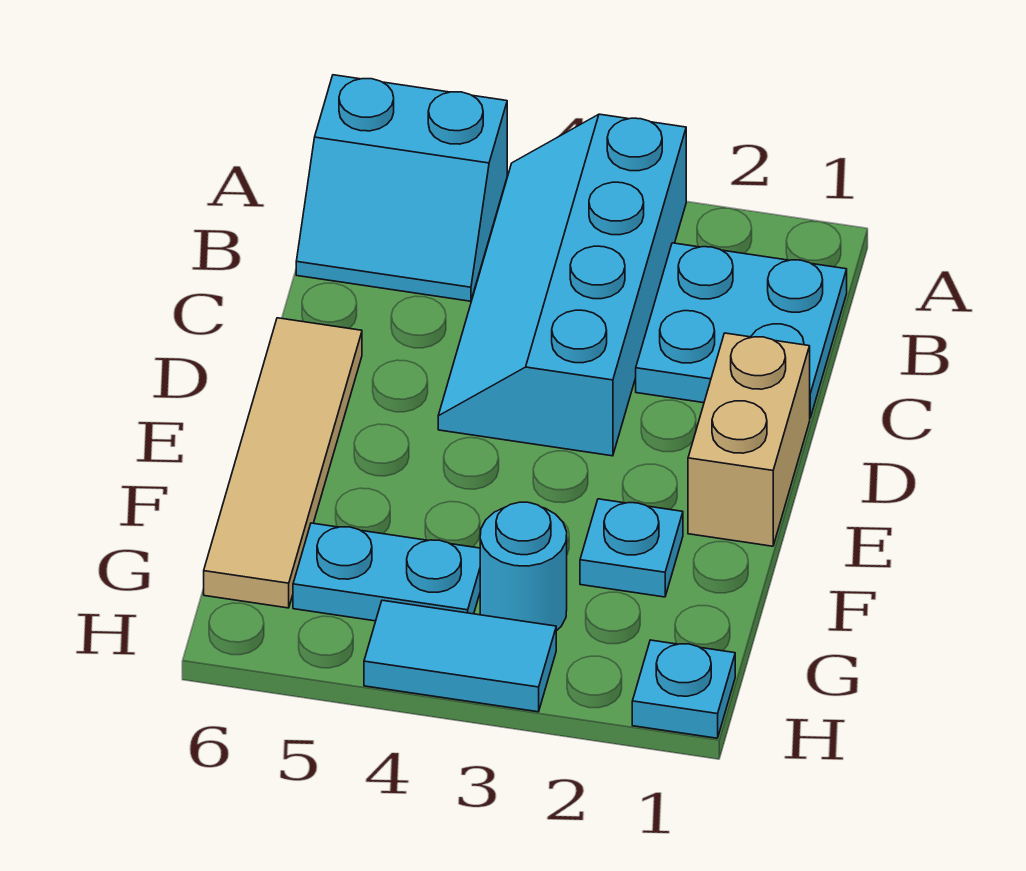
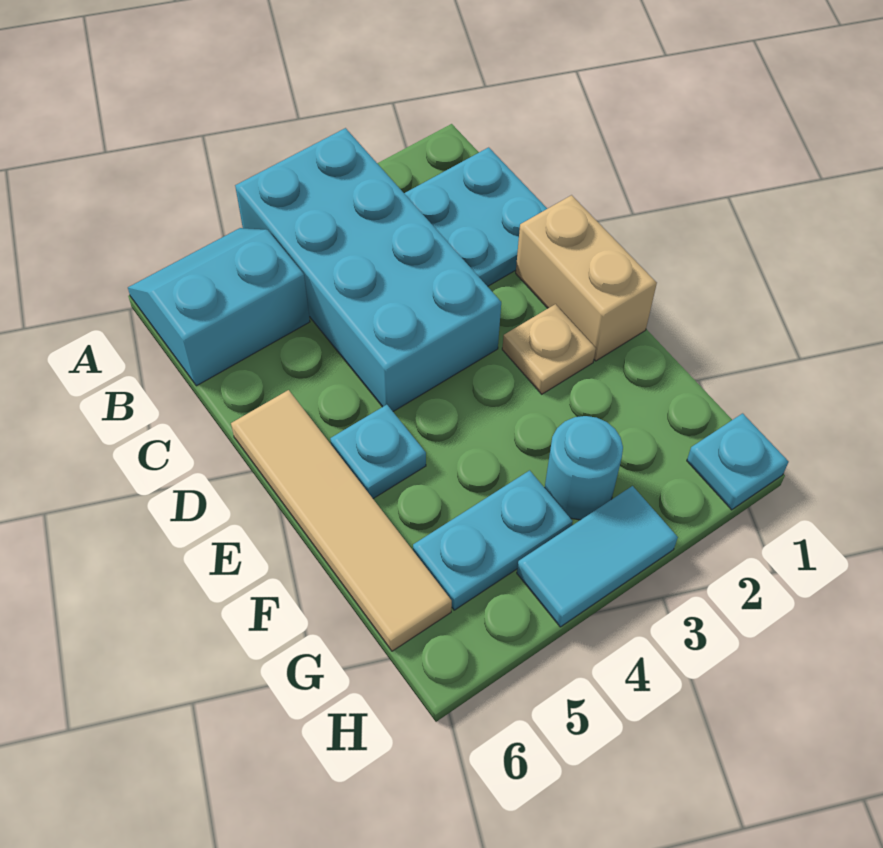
cyan slope A3:D4 level 1 top 3 -> cyan brick A3:D4 level 1
cyan slope A5:B6 level 1 top A -> cyan slope A5:B6 level 1 top B
none -> tan plate E2 level 1
cyan plate F2 level 1 -> cyan plate E5 level 1

